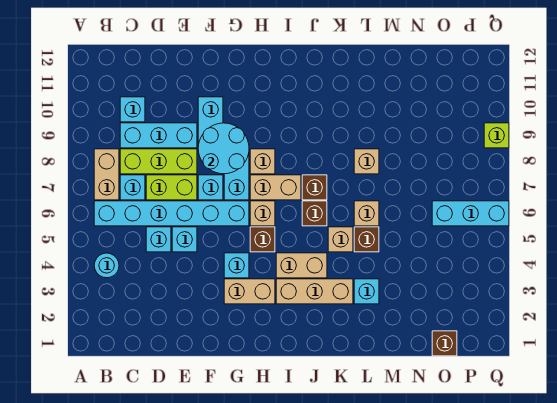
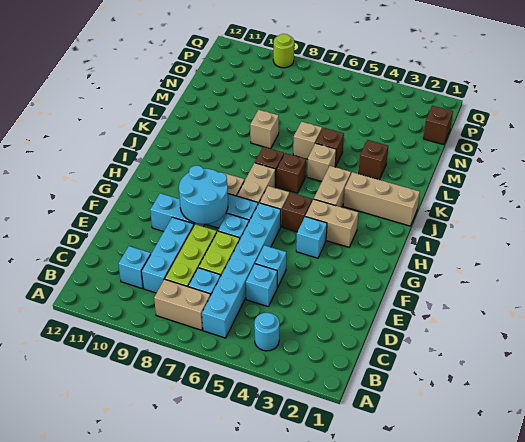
tan brick G3:H3 level 1 -> tan brick H3:H4 level 1
tan brick I3:K3 level 1 -> tan brick J1:J3 level 1
cyan brick L3 level 1 -> brown brick L3 level 1
cyan brick O6:Q6 level 1 -> none
lime brick Q9 level 1 -> lime round brick Q9 level 1

